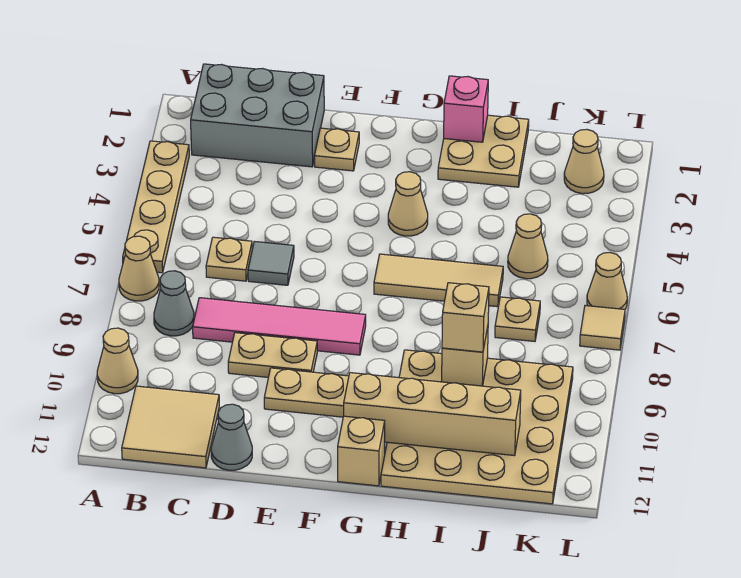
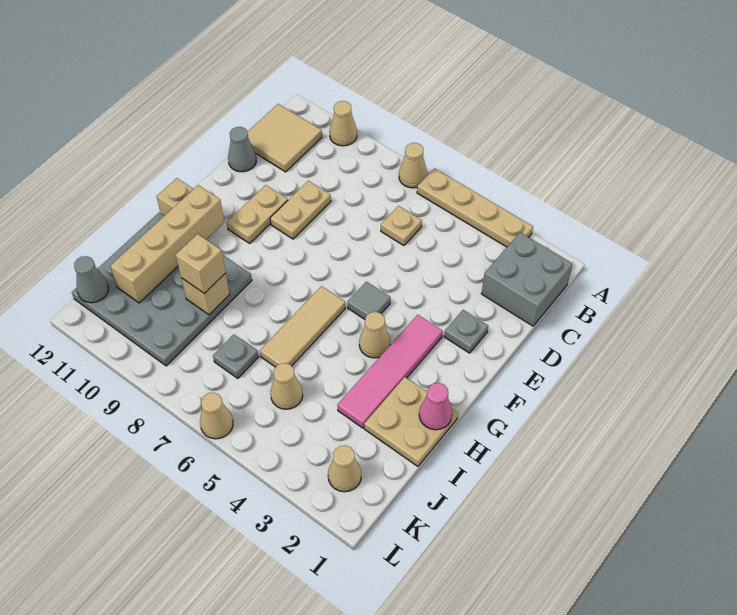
grey brick B1:D2 level 1 -> grey brick B1:C2 level 1
grey cone B8 level 1 -> grey cone K12 level 2
pink tile C8:F8 level 1 -> pink tile F3:I3 level 1
grey tile D6 level 1 -> grey tile F5 level 1
tan plate E2 level 1 -> grey plate E2 level 1
pink brick H1 level 2 -> pink cone H1 level 2
tan plate H9:K12 level 1 -> grey plate H9:K12 level 1
tan plate J7 level 1 -> grey plate J7 level 1
tan tile L7 level 1 -> none

